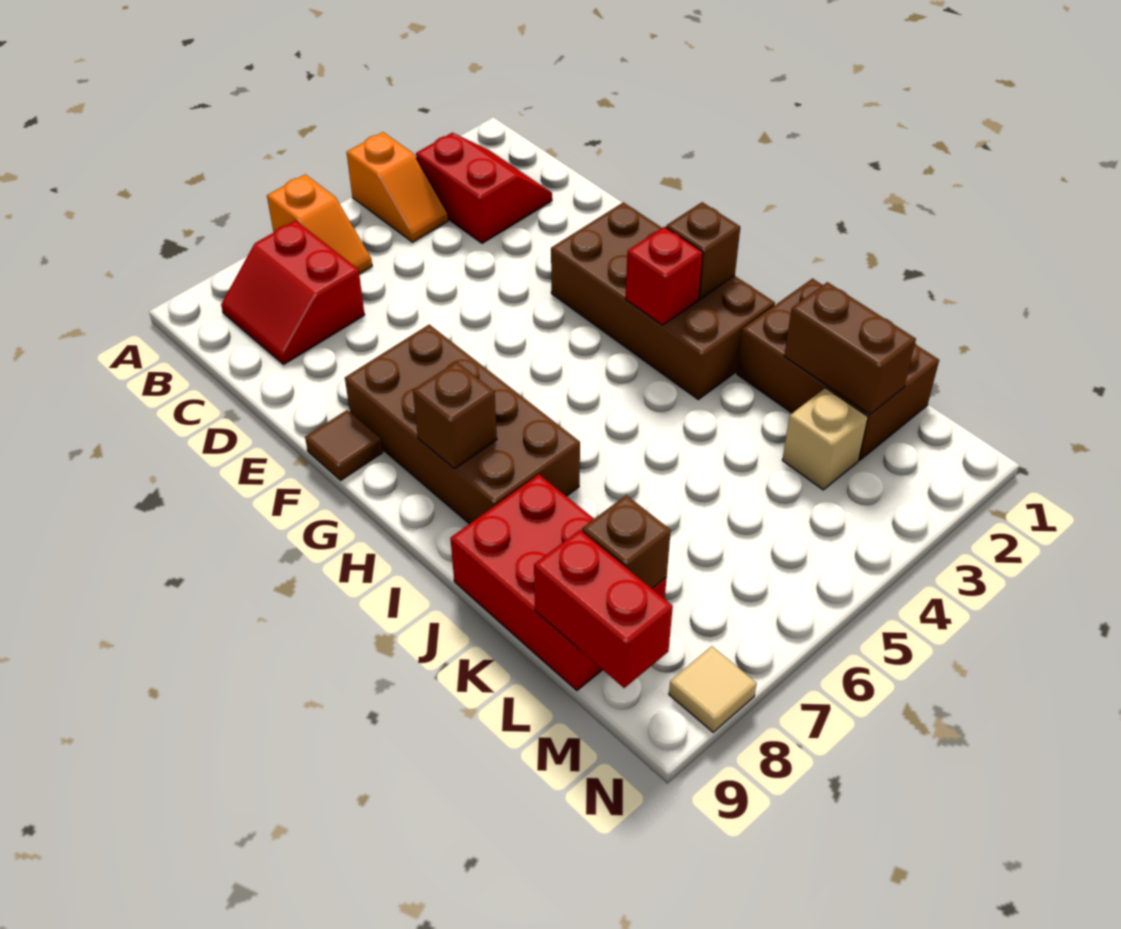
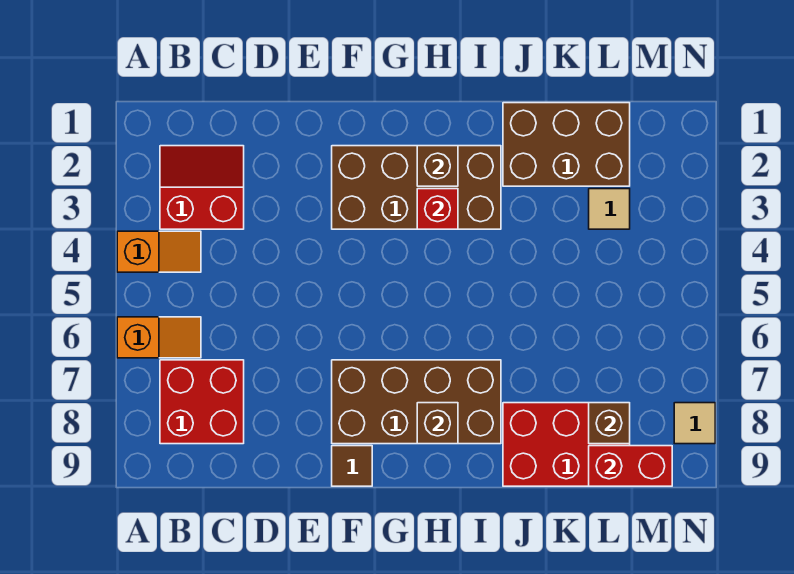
red slope B7:C8 level 1 top 7 -> red brick B7:C8 level 1
brown brick K2:L2 level 2 -> none
tan brick L3 level 1 -> tan tile L3 level 1

